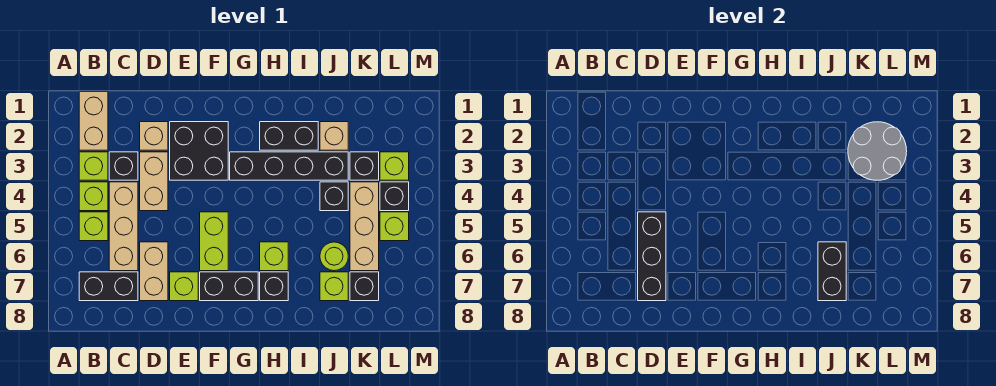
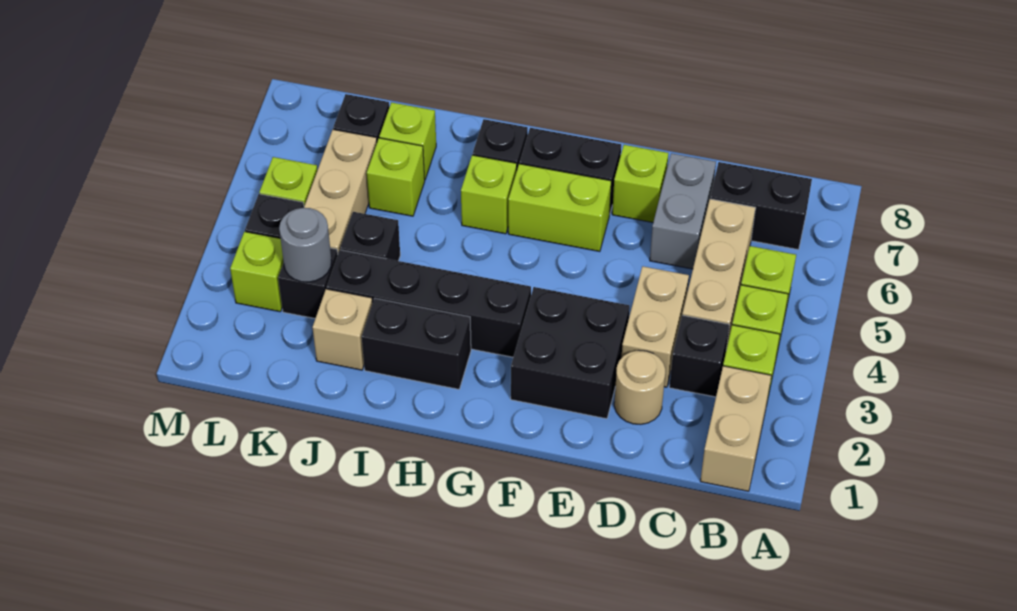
tan brick D2 level 1 -> tan round brick D2 level 1
black brick D5:D7 level 2 -> none
tan brick D6:D7 level 1 -> grey brick D6:D7 level 1
lime brick F5:F6 level 1 -> lime brick F6:G6 level 1
lime round brick J6 level 1 -> lime brick J6 level 1
black brick J6:J7 level 2 -> none
grey round brick K2:L3 level 2 -> grey round brick K3 level 2

